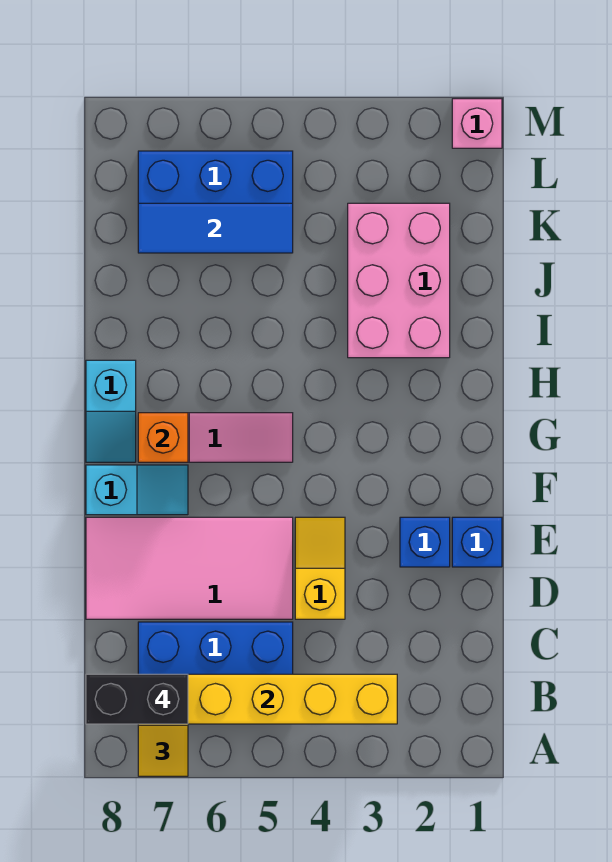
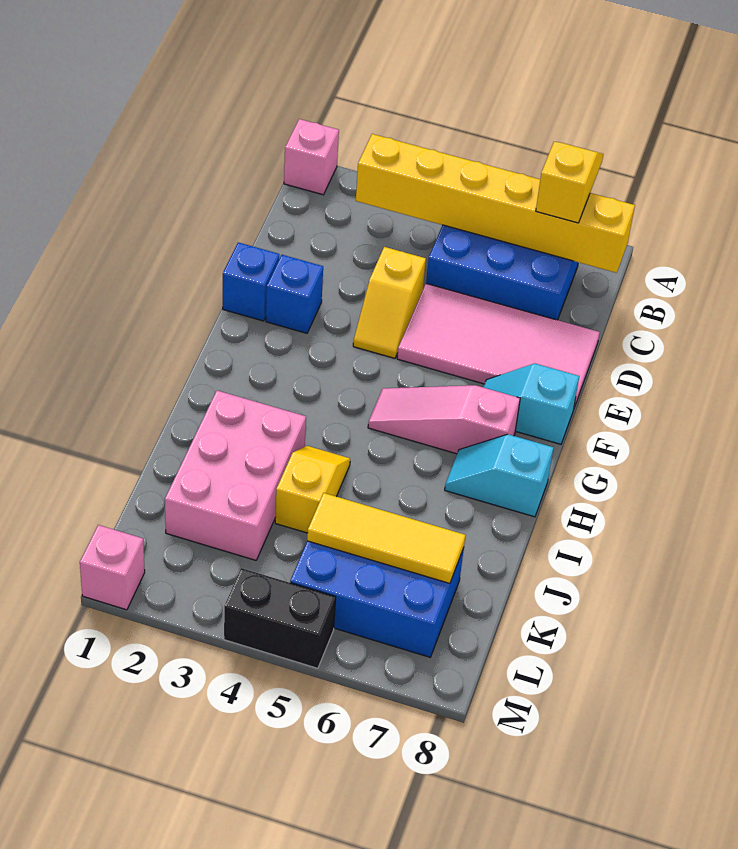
none -> pink brick A1 level 1
black brick B7:B8 level 4 -> black brick M4:M5 level 1
orange brick G7 level 2 -> none
cyan slope G8:H8 level 1 top H -> cyan slope H7:H8 level 1 top 8
none -> yellow slope I4:J4 level 1 top J
blue tile K5:K7 level 2 -> yellow tile K5:K7 level 2

